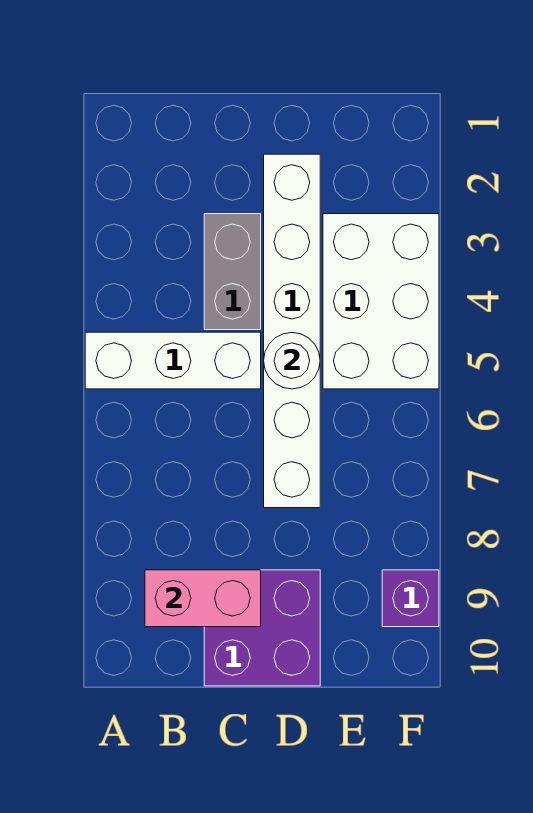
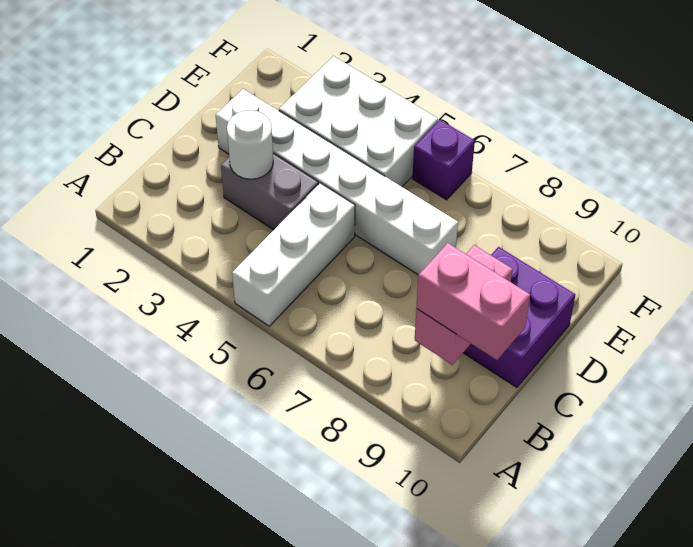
none -> pink brick B9:B10 level 3
white round brick D5 level 2 -> white round brick C3 level 2
purple brick F9 level 1 -> purple brick F6 level 1

